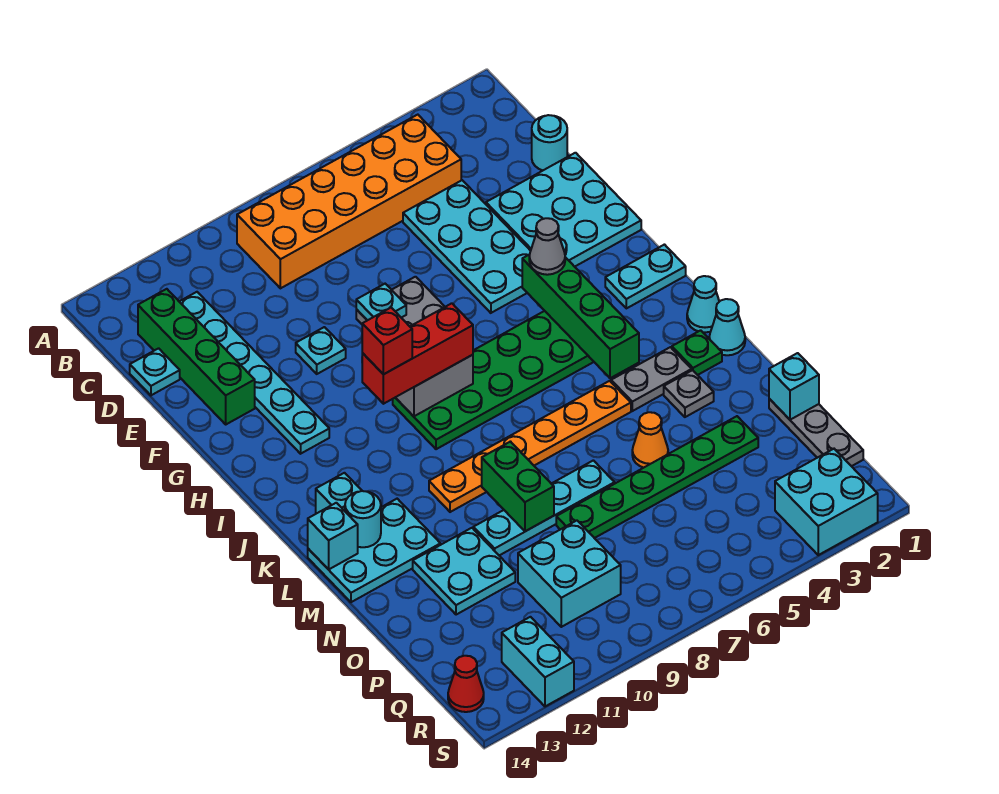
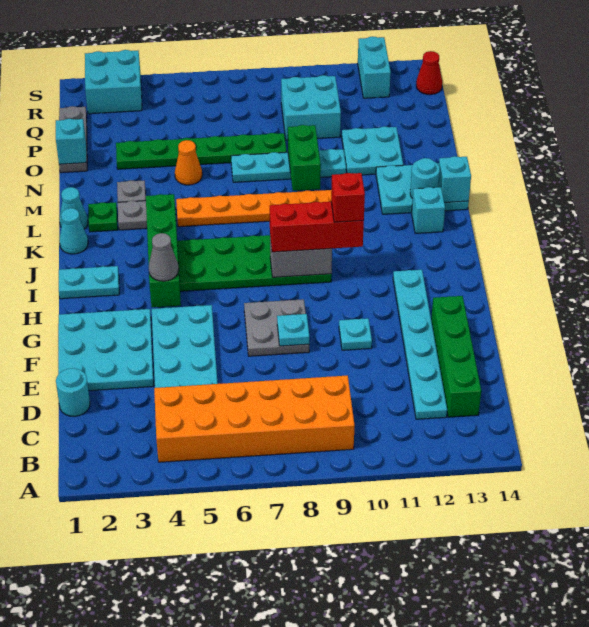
cyan plate D14 level 1 -> none

